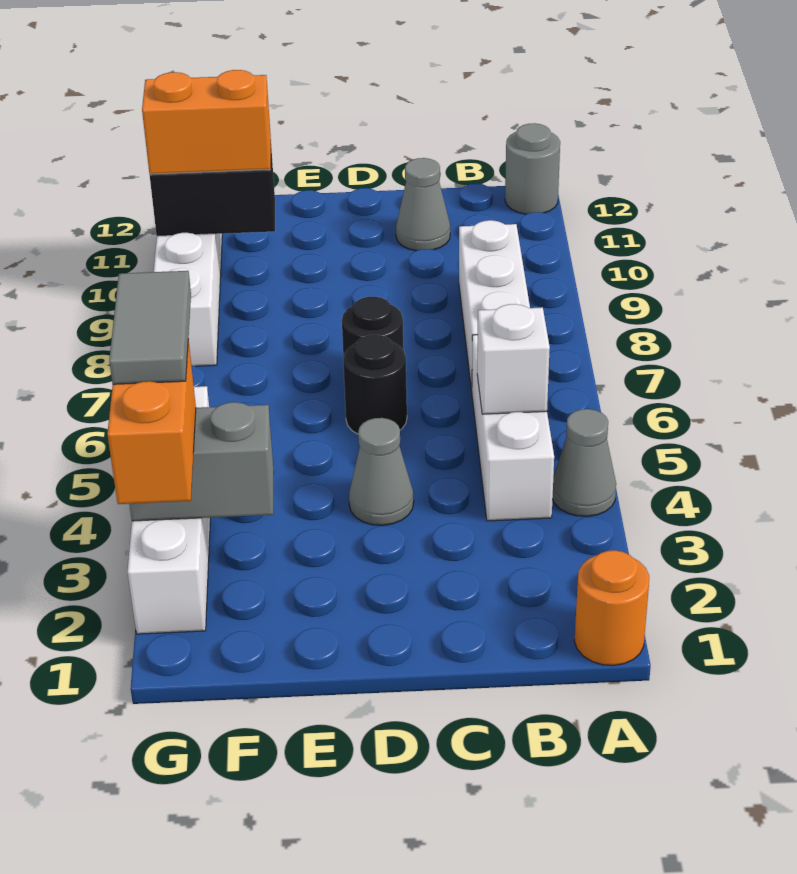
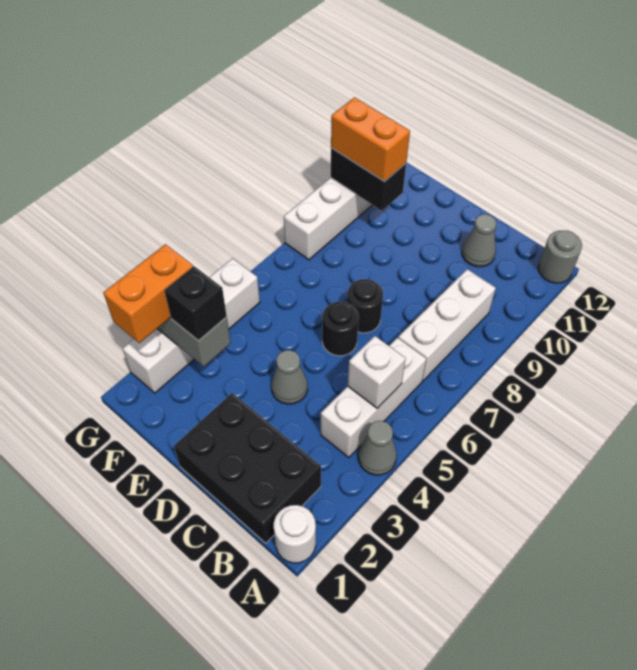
orange round brick A1 level 1 -> white round brick A1 level 1
none -> black brick B1:D2 level 1
none -> black brick F3 level 3
grey tile G3:G4 level 4 -> none

